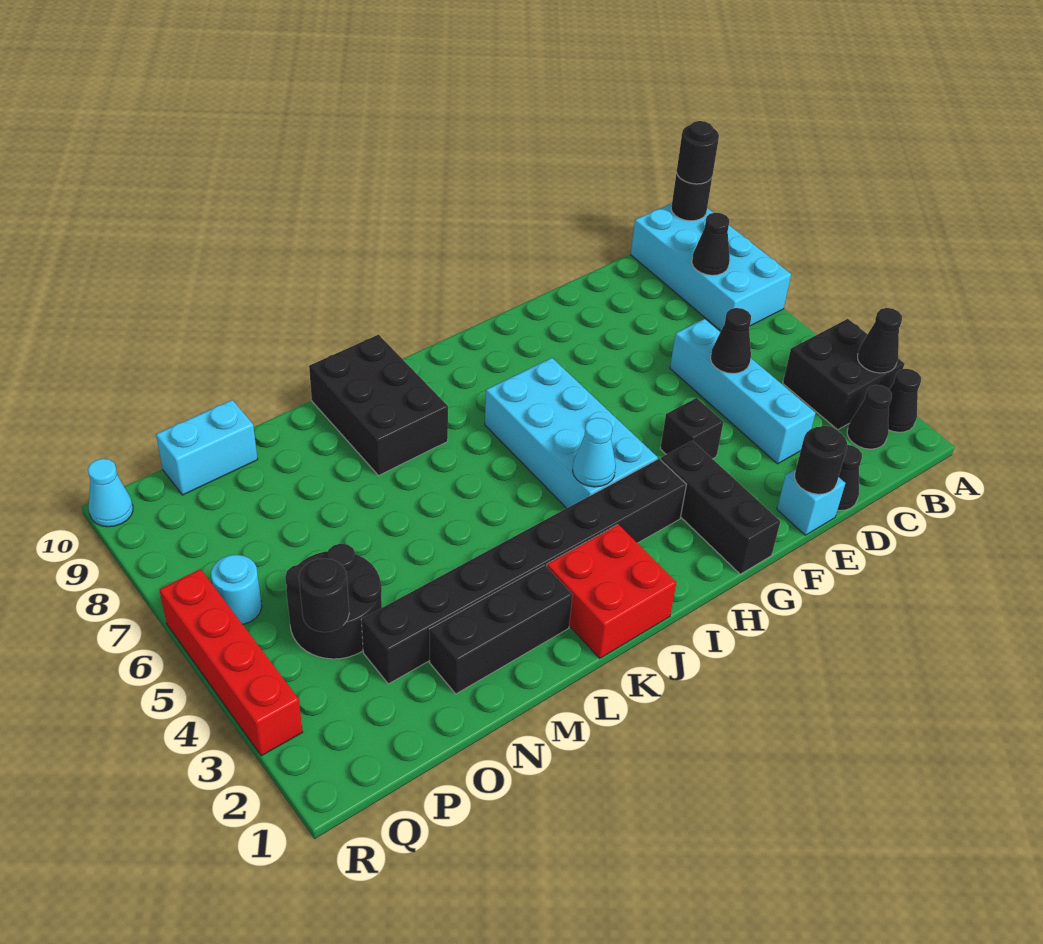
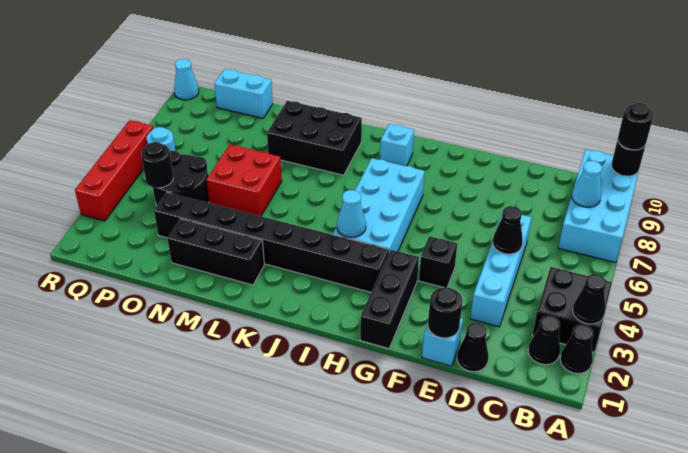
black cone B8 level 2 -> cyan cone B8 level 2
none -> cyan brick I9 level 1
red brick J1:K2 level 1 -> red brick M5:N6 level 1
black brick K8:L10 level 1 -> black brick K8:M9 level 1

